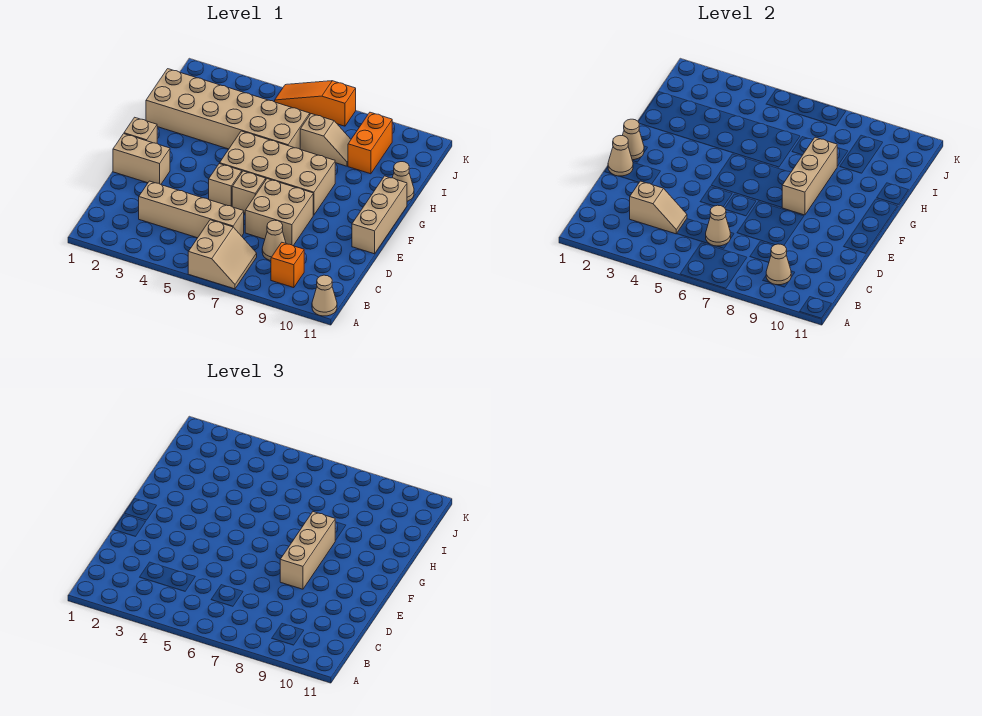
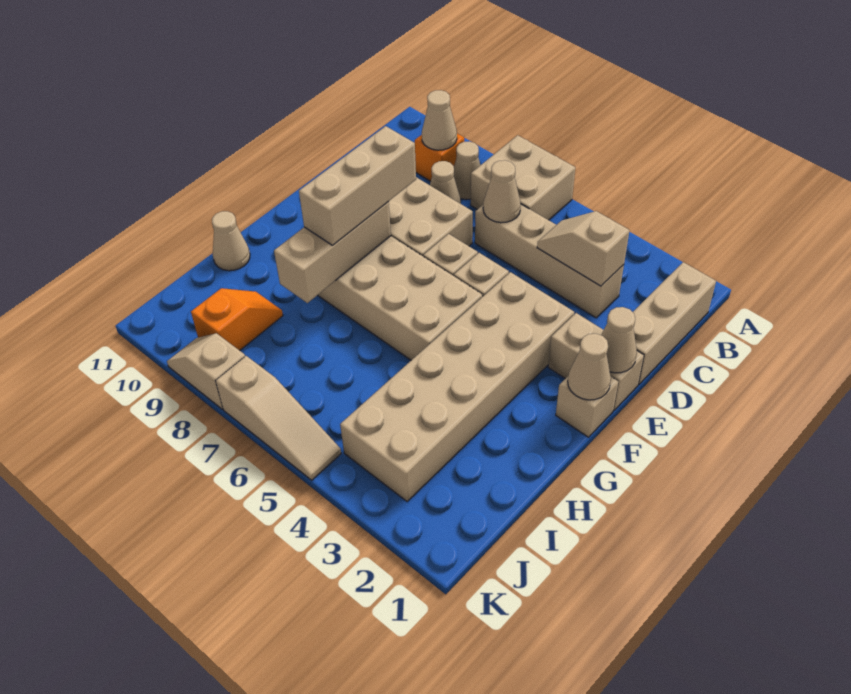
tan slope A6:B7 level 1 top 6 -> tan brick A6:B7 level 1
tan cone A11 level 1 -> tan cone B8 level 1
tan brick E11:G11 level 1 -> tan brick B1:D1 level 1
tan brick H1:I6 level 1 -> tan brick E3:J4 level 1
tan slope I7:I8 level 1 top 7 -> tan slope K8:K9 level 1 top 8
orange brick I9:J9 level 1 -> orange slope I9:J9 level 1 top J
orange slope K5:K7 level 1 top 7 -> tan slope K5:K7 level 1 top 7

